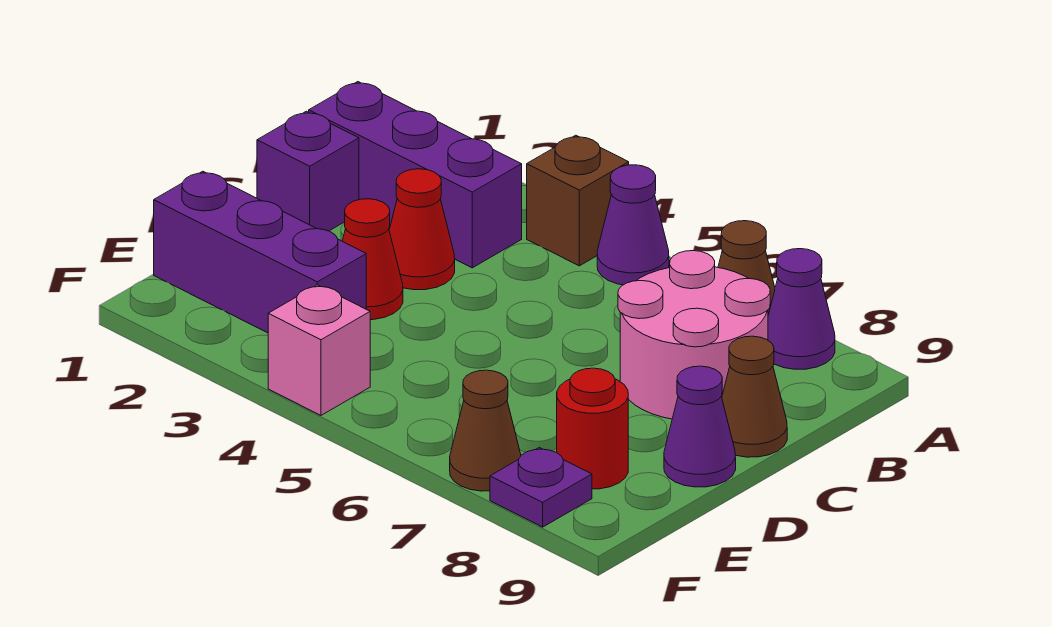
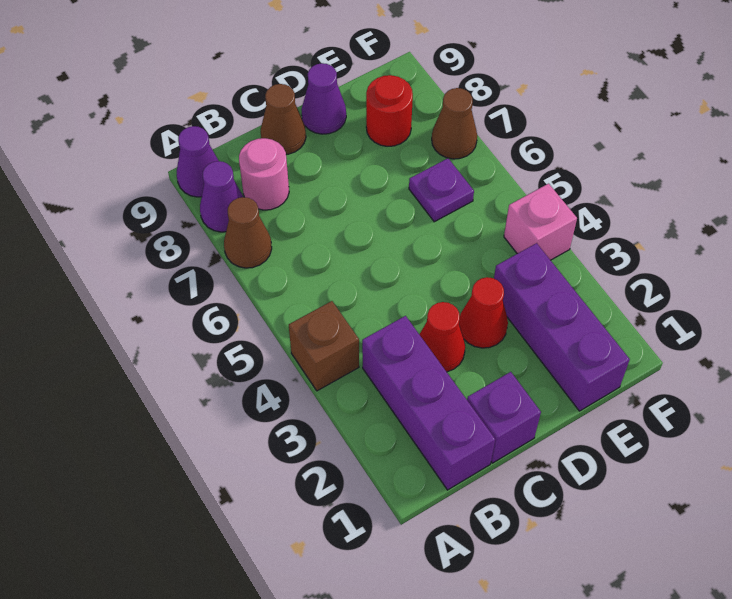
purple cone A5 level 1 -> purple cone A9 level 1
pink round brick B7:C8 level 1 -> pink round brick B8 level 1
purple plate F8 level 1 -> purple plate E6 level 1

